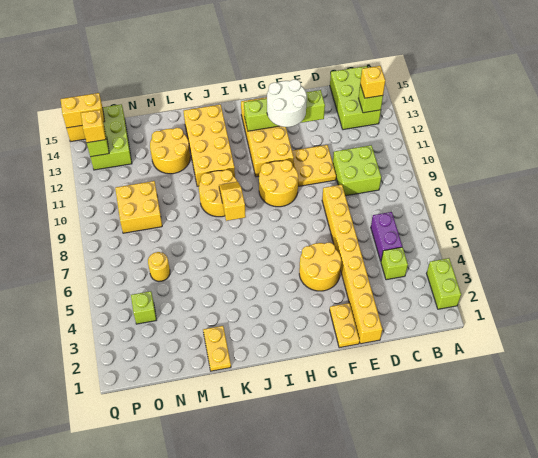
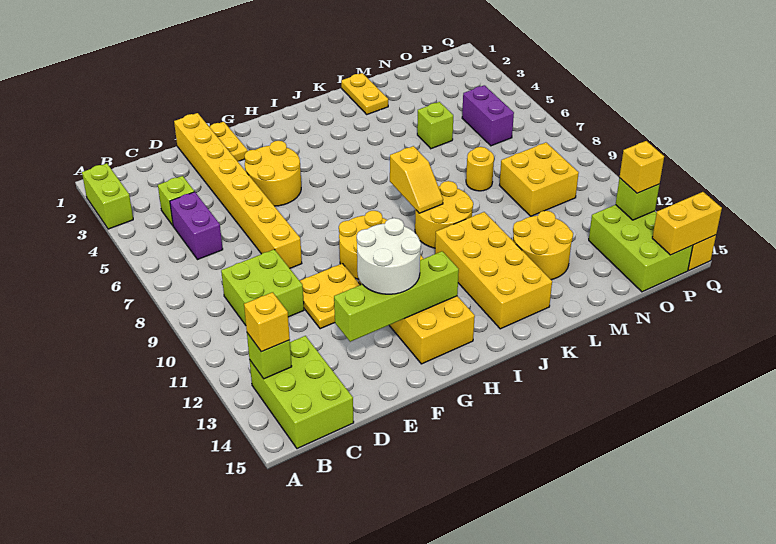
yellow round brick N6 level 1 -> yellow round brick M8 level 1
lime brick O4 level 1 -> lime brick M5 level 1
none -> purple brick O5:O6 level 1

